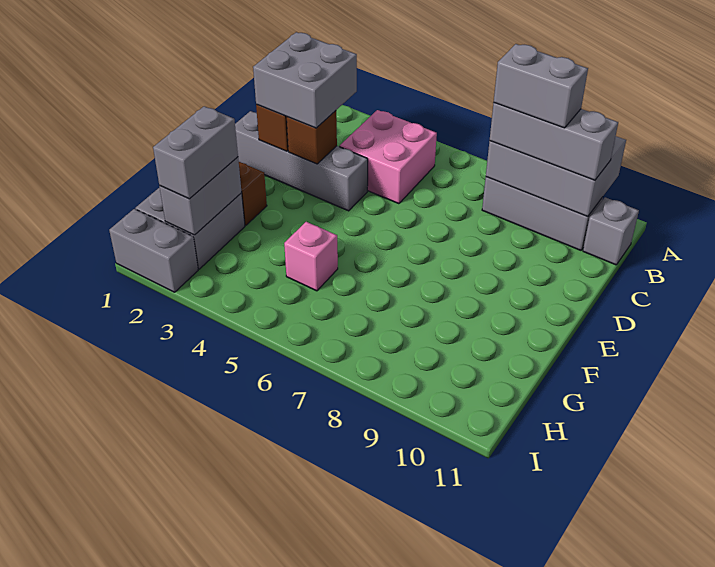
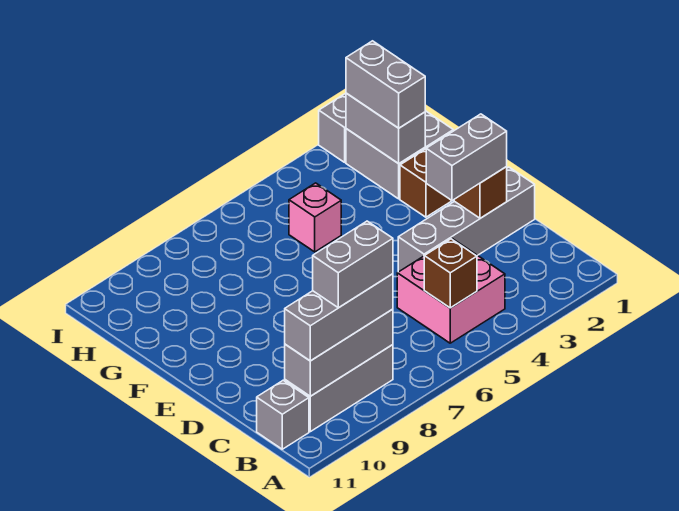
grey brick A8:B10 level 2 -> grey brick B8:B10 level 2
grey brick C2:D3 level 3 -> grey brick D2:D3 level 3
brown brick D3 level 2 -> brown brick B5 level 2

